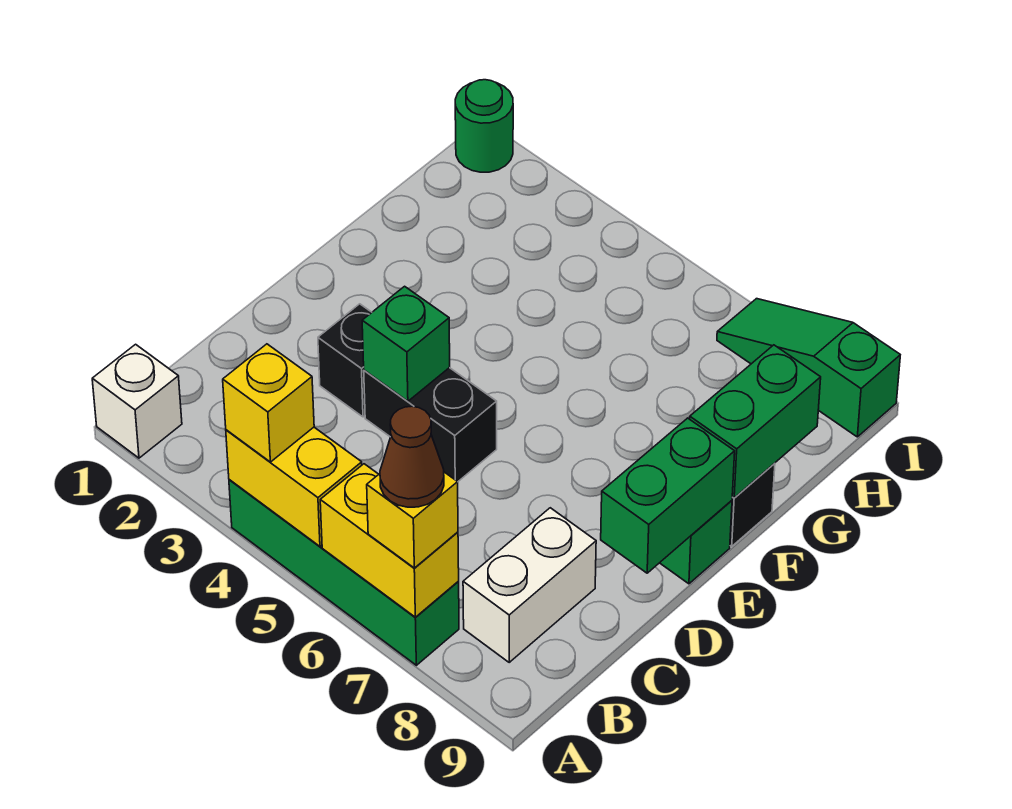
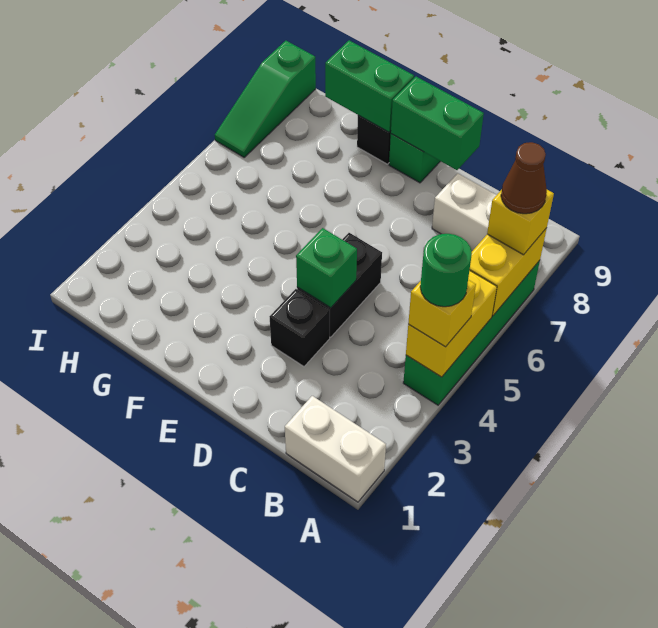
white brick A1 level 1 -> white brick A1:B1 level 1
green round brick I1 level 1 -> green round brick A4 level 4

